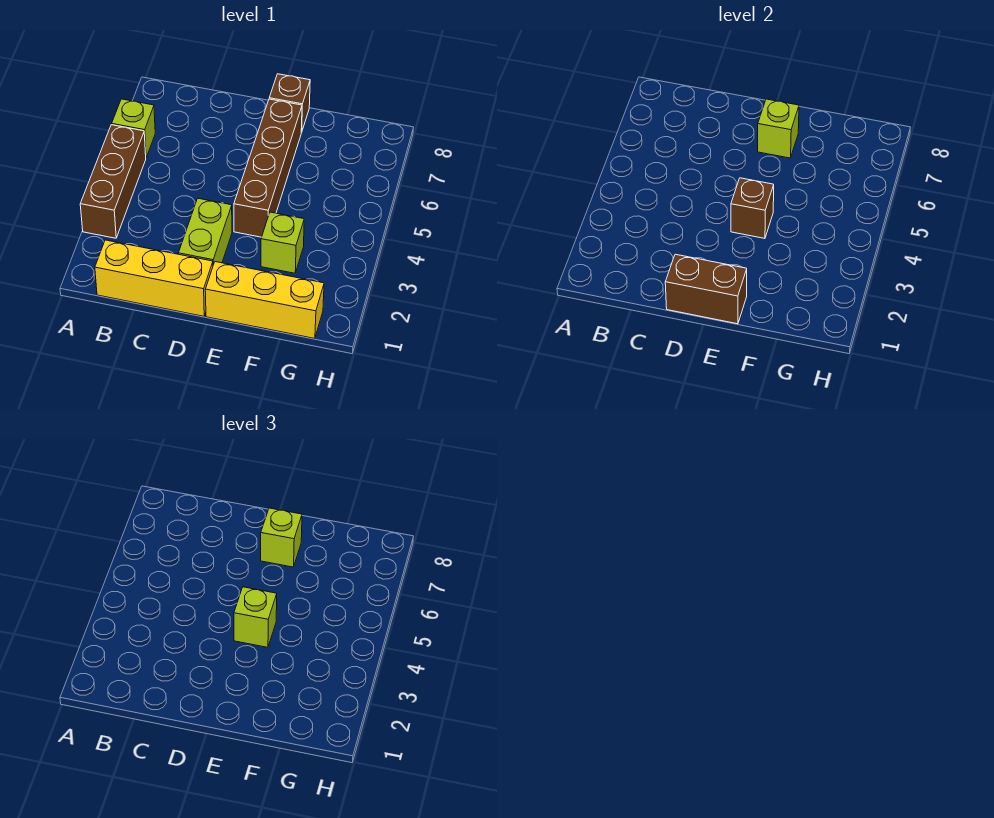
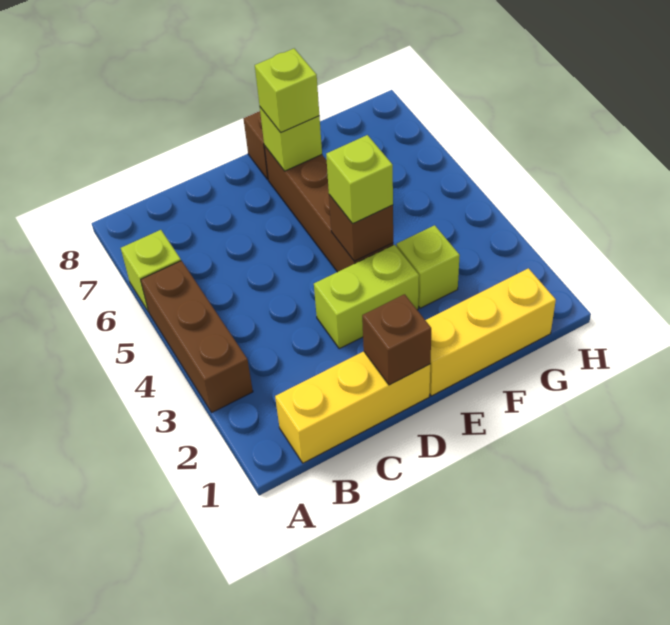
brown brick D1:E1 level 2 -> brown brick D1 level 2
lime brick D2:D3 level 1 -> lime brick D3:E3 level 1

